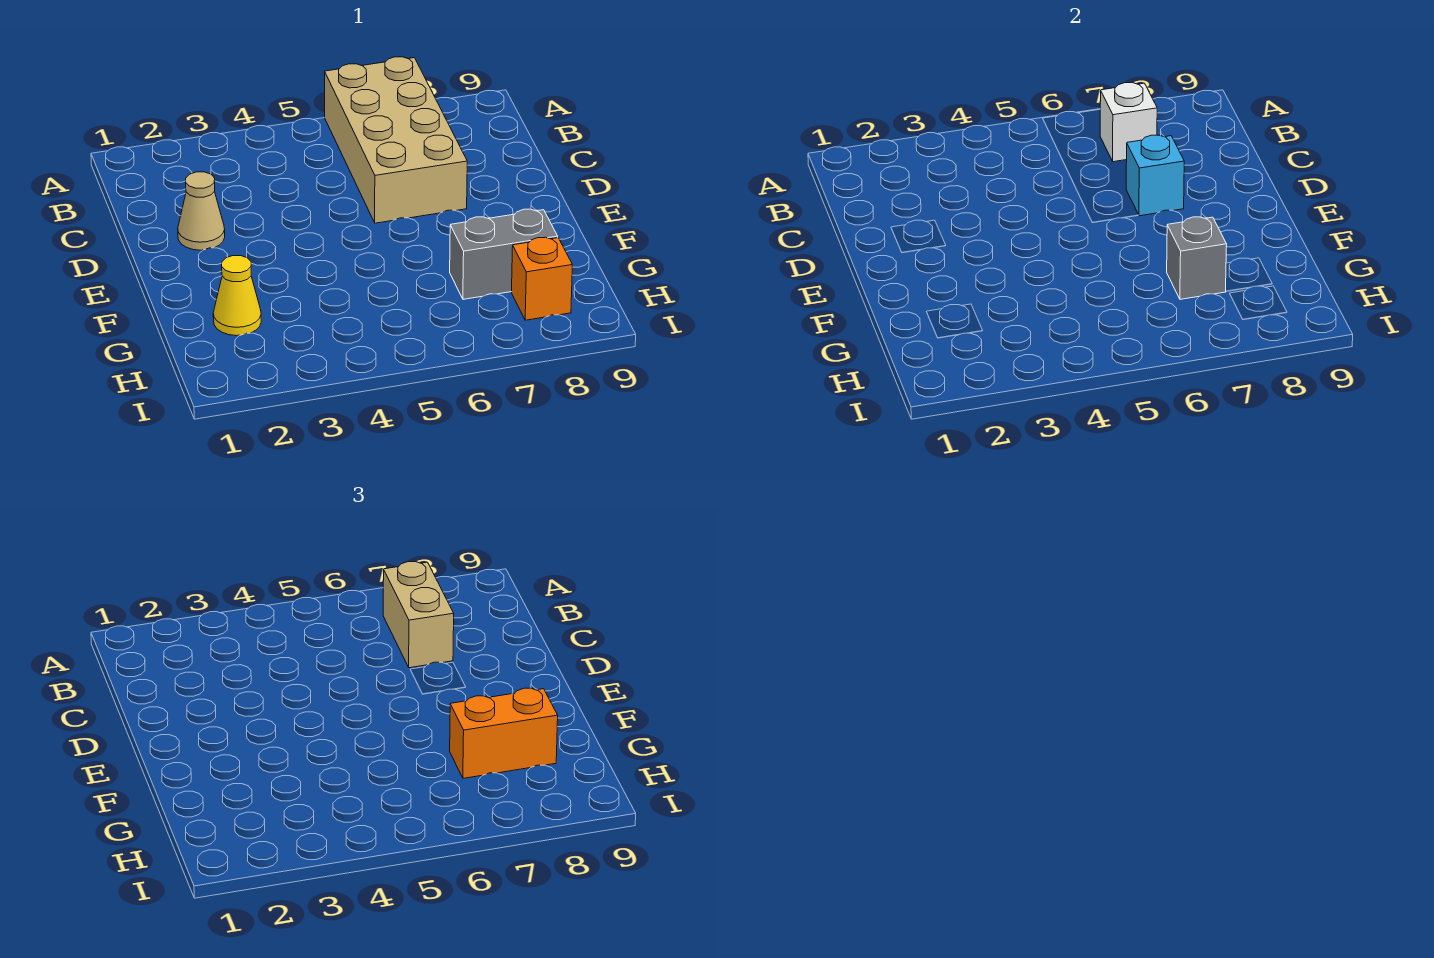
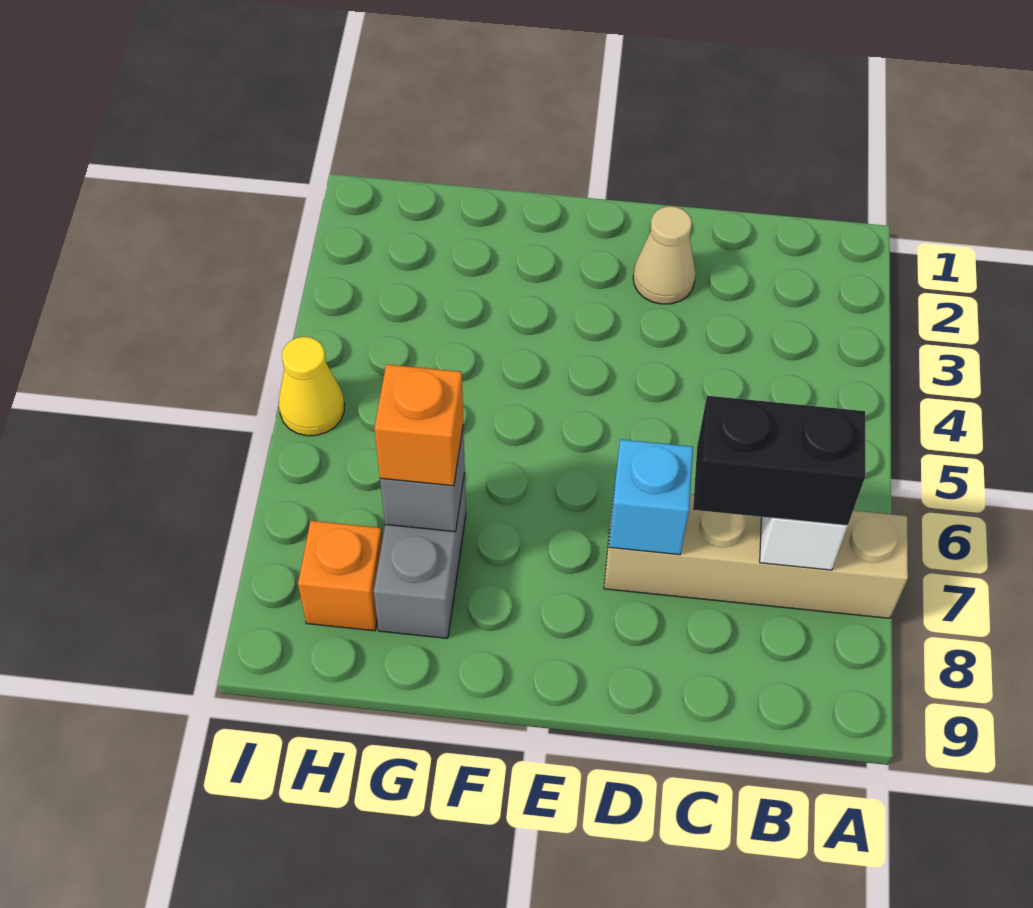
tan brick A6:D7 level 1 -> tan brick A7:D7 level 1
tan brick B7:C7 level 3 -> black brick B7:C7 level 3
yellow cone G2 level 1 -> yellow cone I5 level 1
orange brick G7:G8 level 3 -> orange brick G7 level 3

